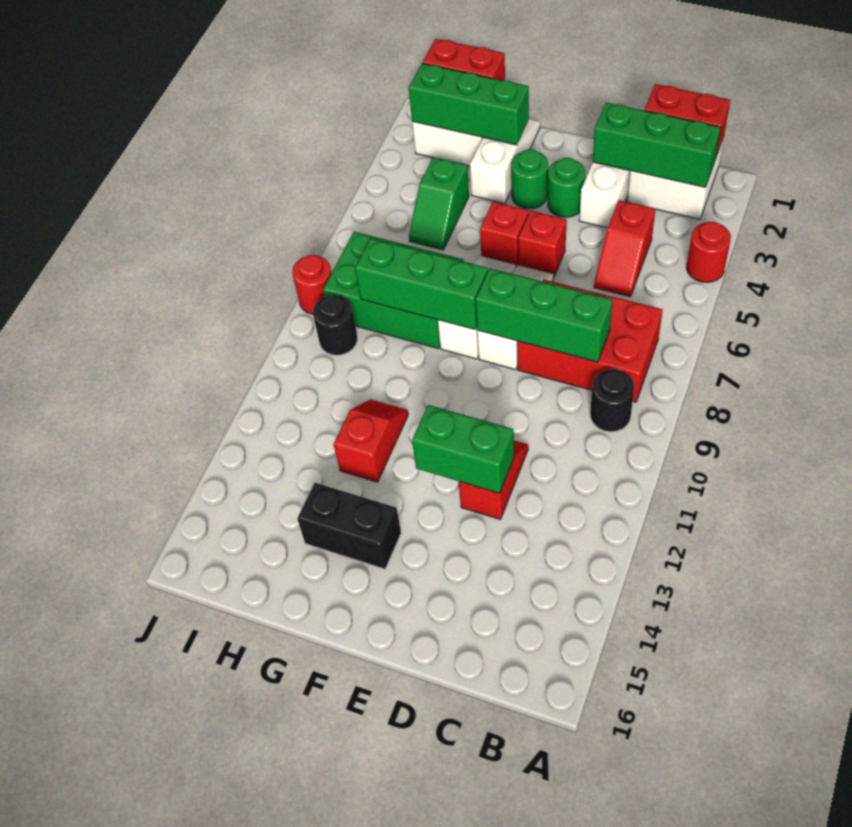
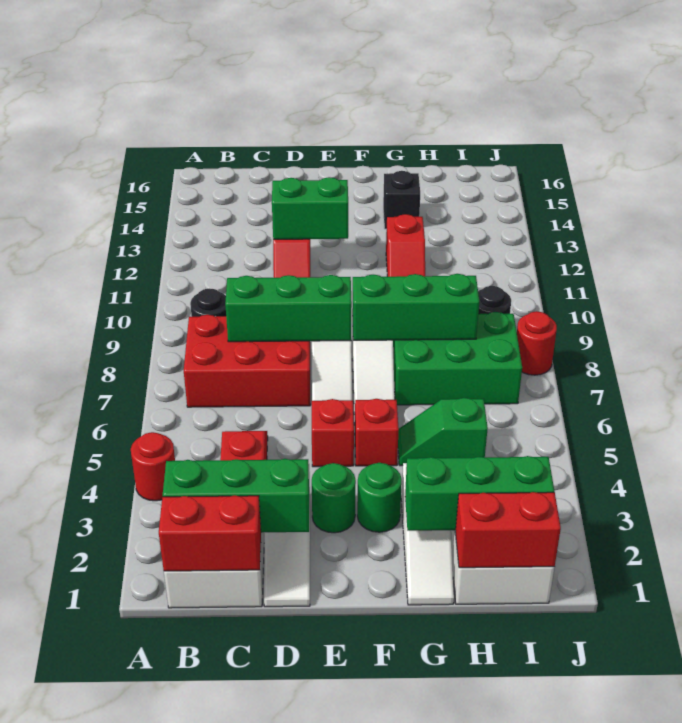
black brick F14:G14 level 1 -> black brick G14 level 1
green slope H4:H5 level 1 top 4 -> green slope G5:H5 level 1 top H

